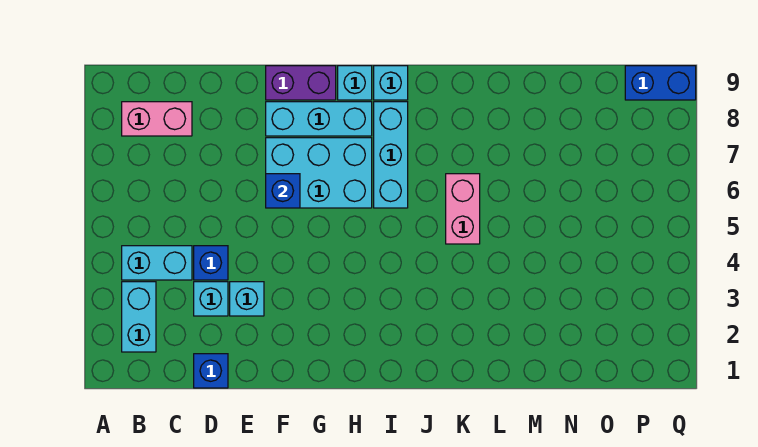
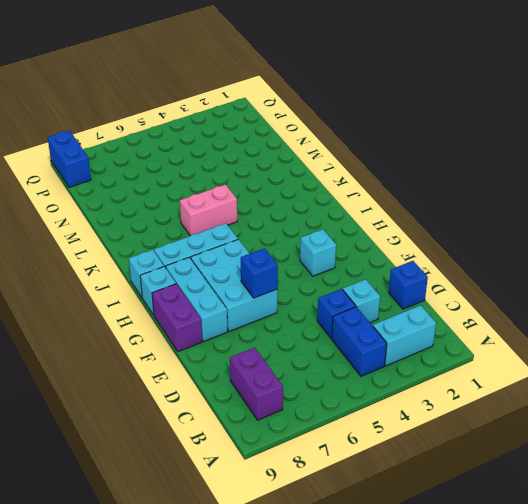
cyan brick B4:C4 level 1 -> blue brick B4:C4 level 1
pink brick B8:C8 level 1 -> purple brick B8:C8 level 1
cyan brick E3 level 1 -> cyan brick G3 level 1

